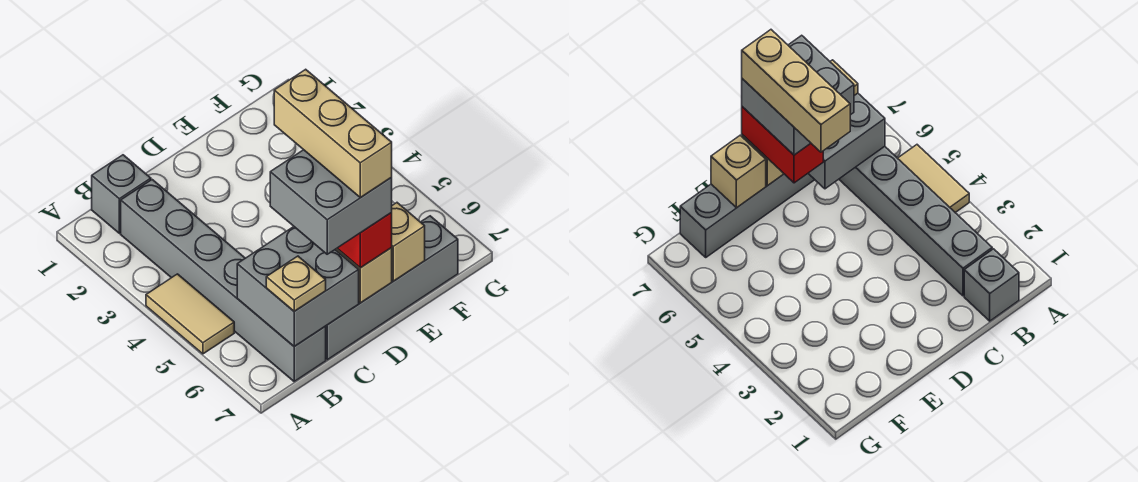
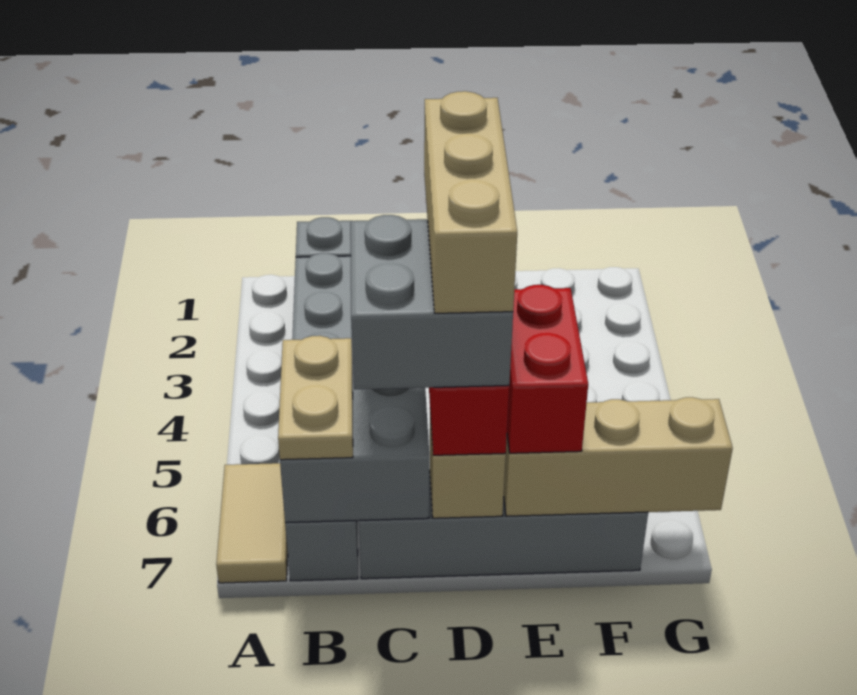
tan tile A4:A5 level 1 -> tan tile A6:A7 level 1
tan plate B7 level 3 -> tan plate B6:B7 level 3
none -> red brick E6:E7 level 3
tan brick E7 level 2 -> tan brick E7:G7 level 2

